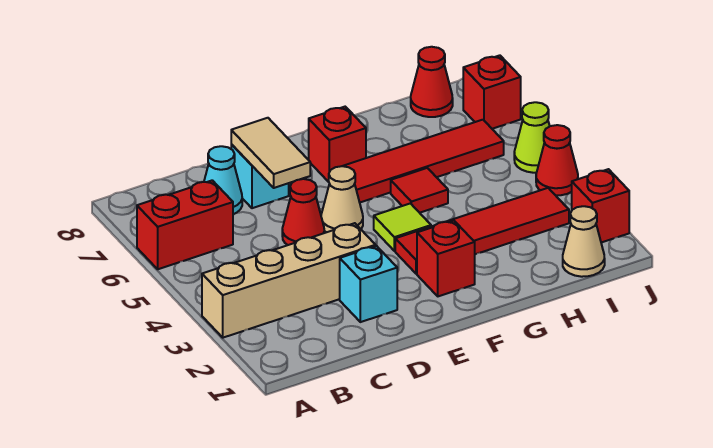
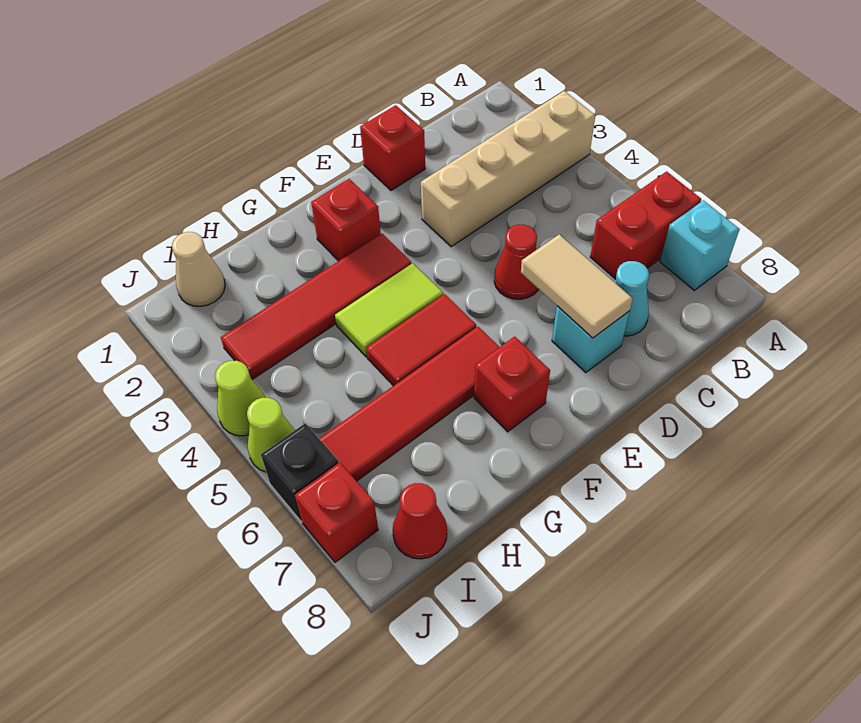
cyan brick D2 level 1 -> cyan brick A7 level 1
tan cone E5 level 1 -> none
lime tile F4 level 1 -> lime tile F4:G4 level 1
red tile G5 level 1 -> red tile F5:G5 level 1
red brick J2 level 1 -> red brick D1 level 1
red cone J4 level 1 -> lime cone J4 level 1
none -> black brick J6 level 1

